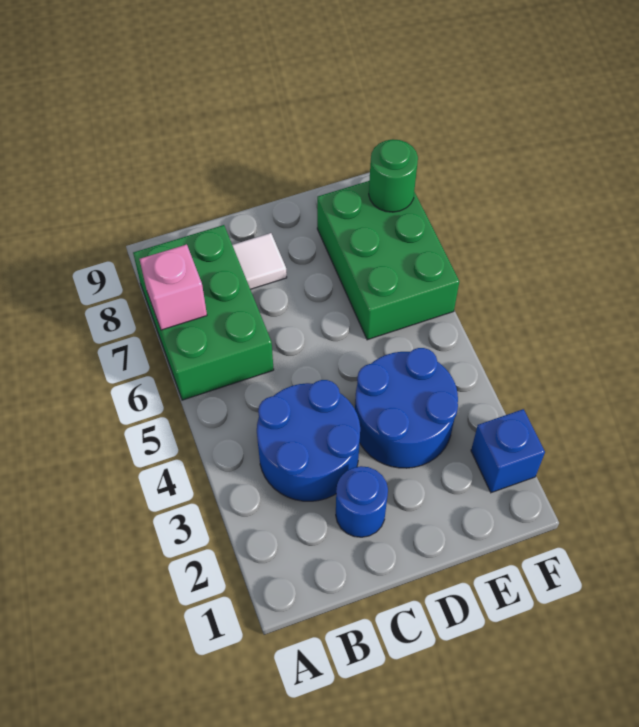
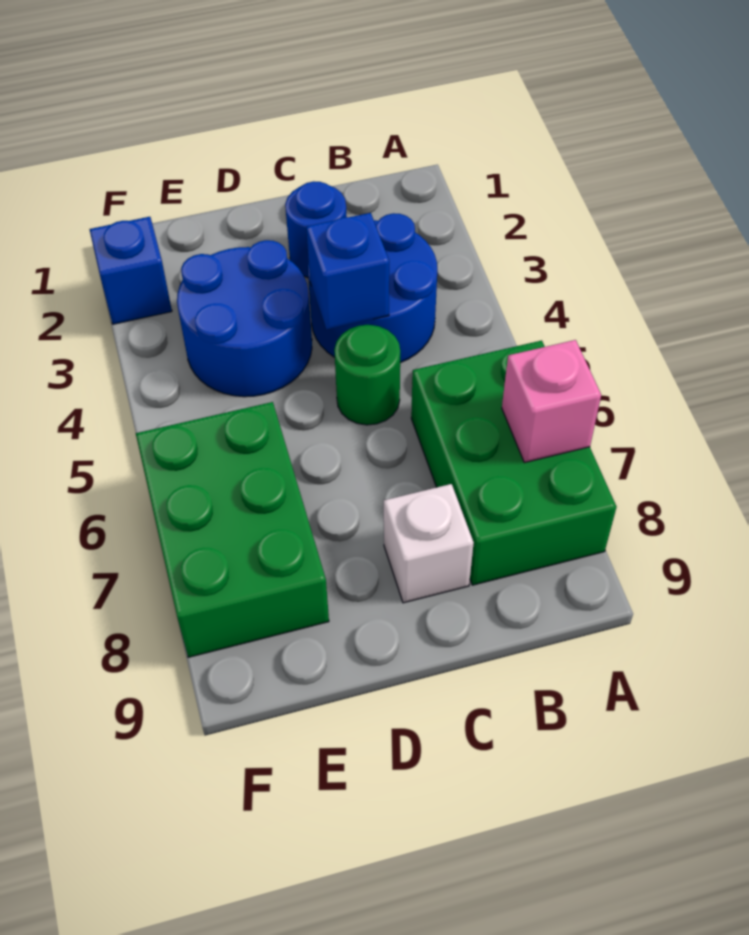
none -> blue brick C4 level 2
white tile C8 level 1 -> white brick C8 level 1
green round brick F8 level 2 -> green round brick C5 level 1

